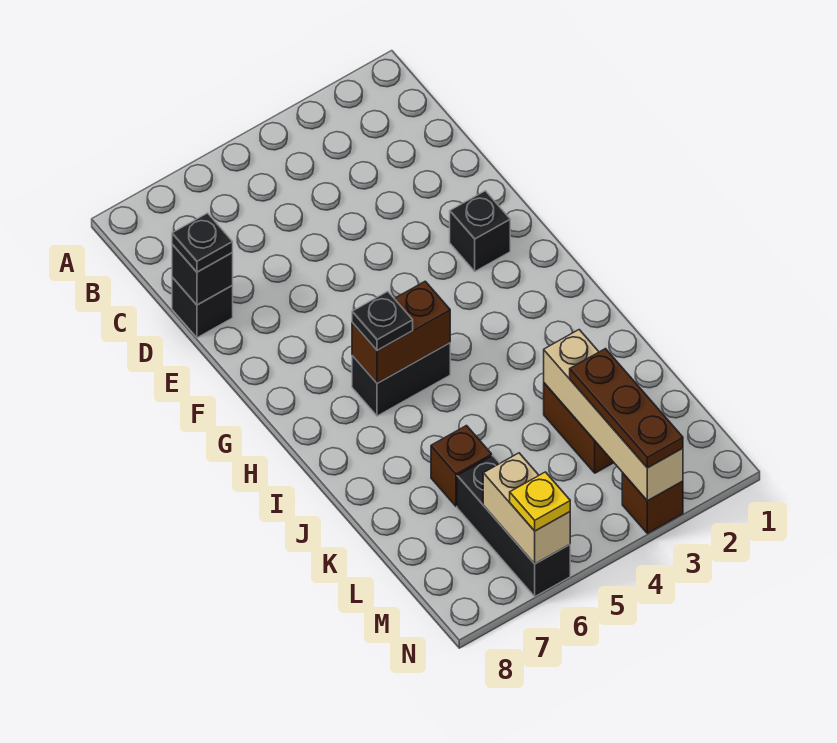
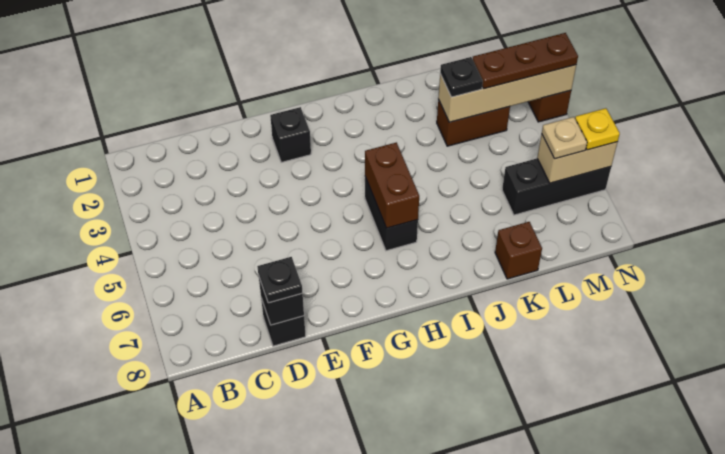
black plate H6 level 3 -> black plate K3 level 3
brown brick K6 level 1 -> brown brick K8 level 1
none -> tan plate M6 level 3

